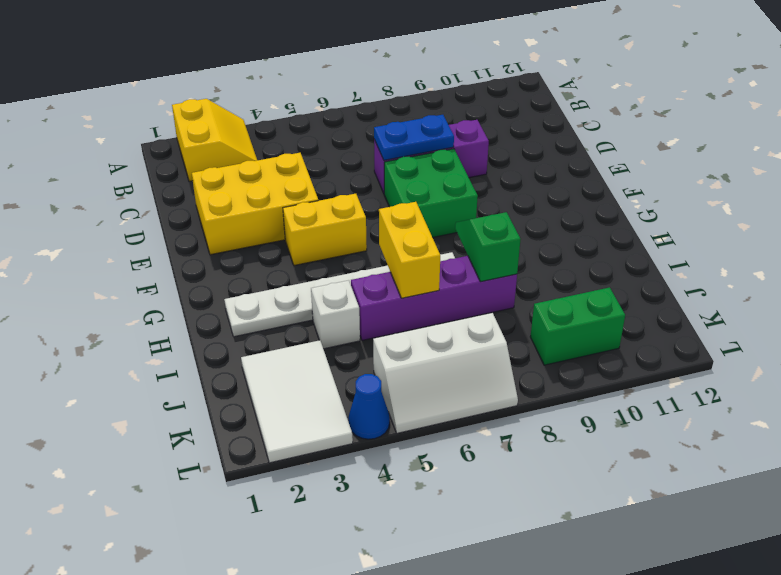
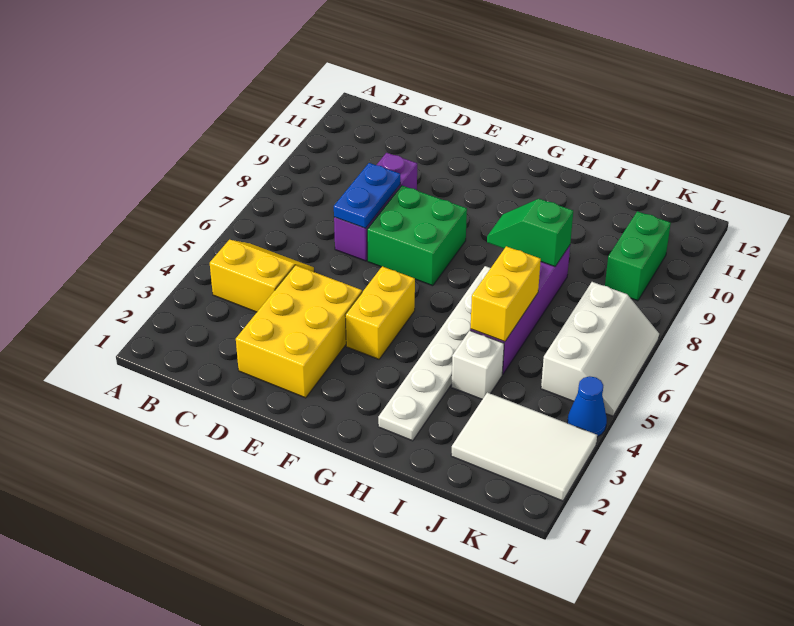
yellow slope A2:B3 level 1 top 2 -> yellow slope B4:C5 level 1 top 4
yellow brick H6:I6 level 2 -> yellow brick I5:I6 level 2

